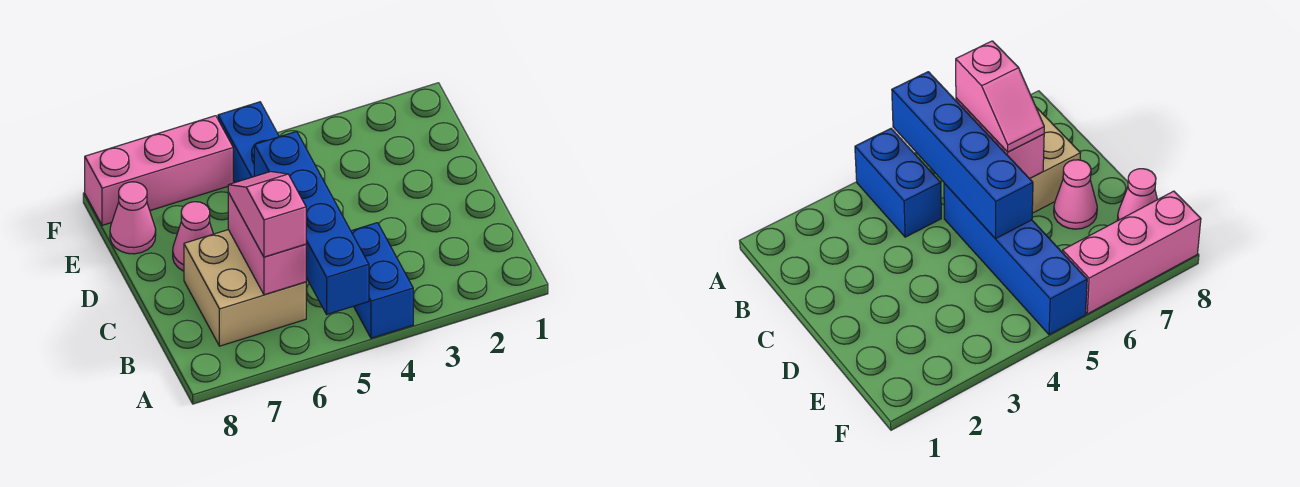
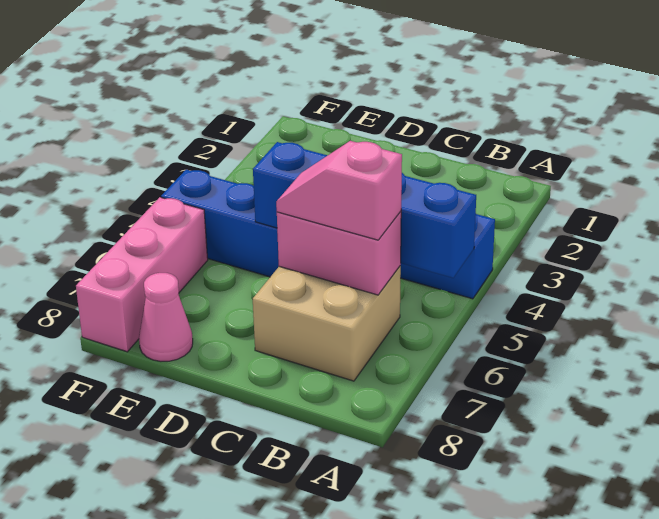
pink cone D7 level 1 -> none

